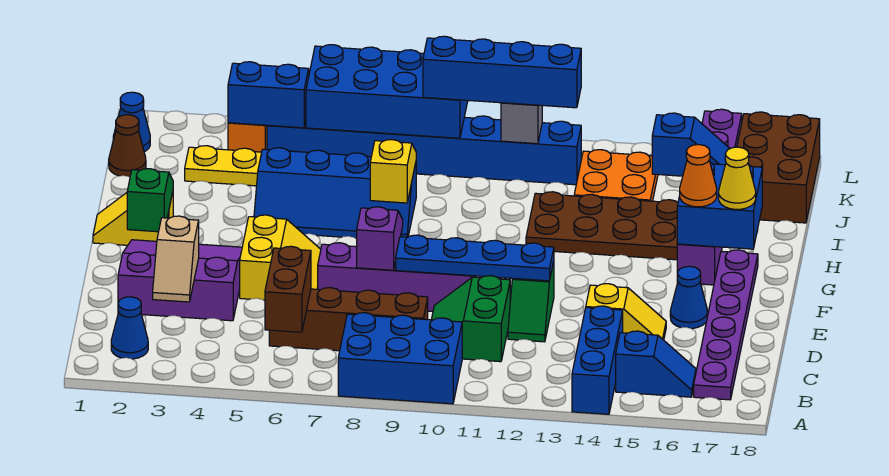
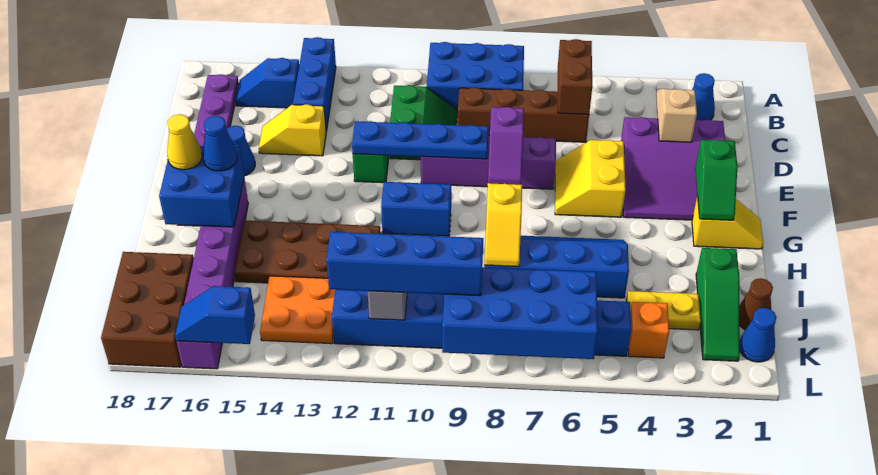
orange cone G16 level 3 -> blue cone G16 level 3
none -> green slope I2:K2 level 1 top I
blue slope J15:J16 level 2 top 15 -> blue slope L15:L16 level 2 top 15
blue brick K4:K5 level 2 -> blue brick G10:G11 level 1

